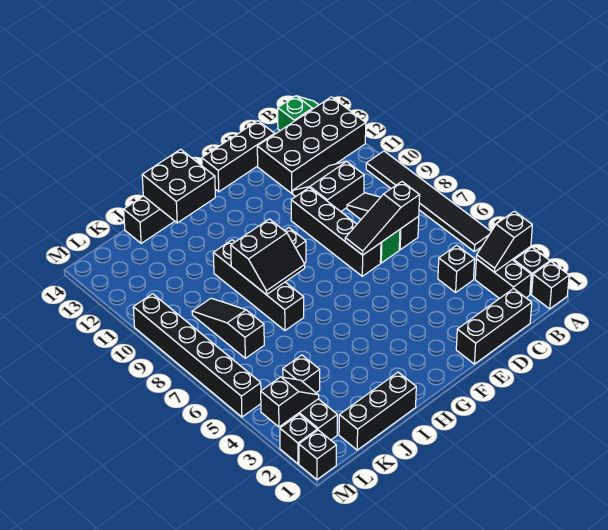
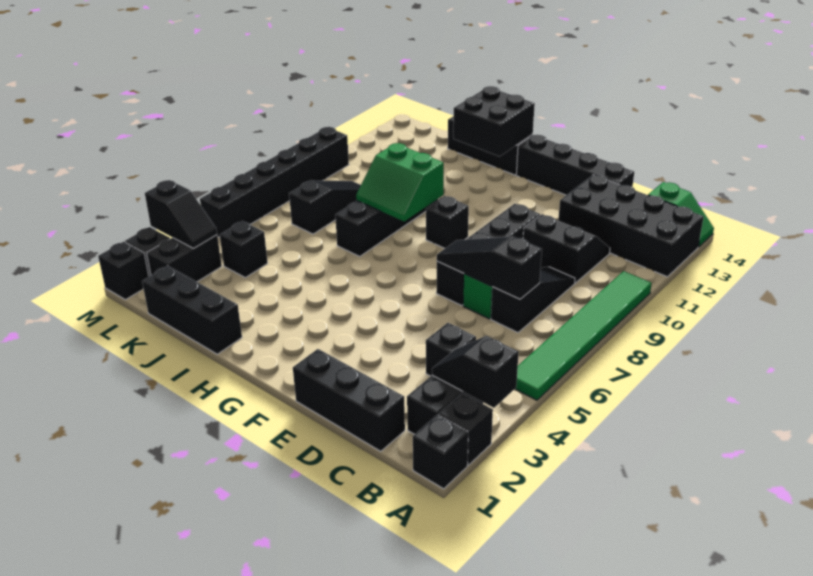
black tile A5:A10 level 1 -> green tile A5:A10 level 1
black brick D14:F14 level 1 -> black brick D14:G14 level 1
black slope H8:I9 level 2 top 9 -> green slope H8:I9 level 2 top 9

